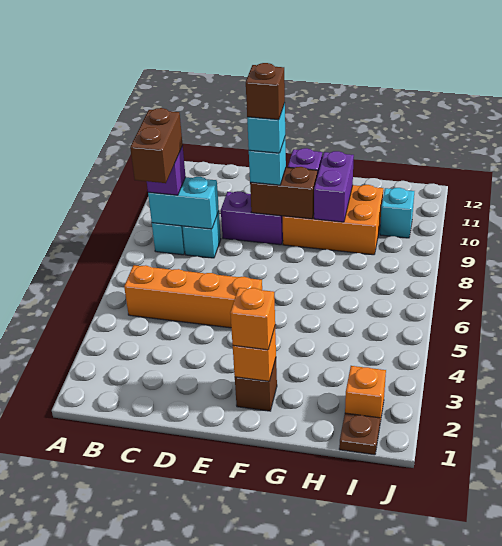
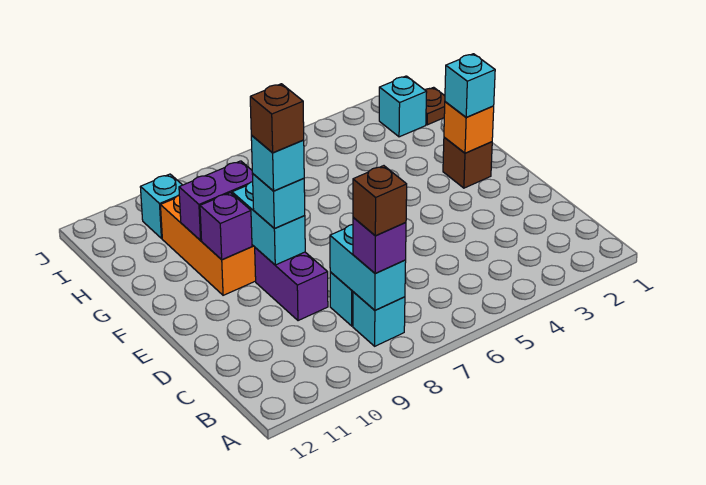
orange brick B5:E5 level 1 -> none
brown brick B7:B8 level 4 -> brown brick B8 level 4
brown brick E9:F9 level 2 -> cyan brick E9:F9 level 2
orange brick F2 level 3 -> cyan brick F2 level 3
orange brick I2 level 1 -> cyan brick I2 level 1

